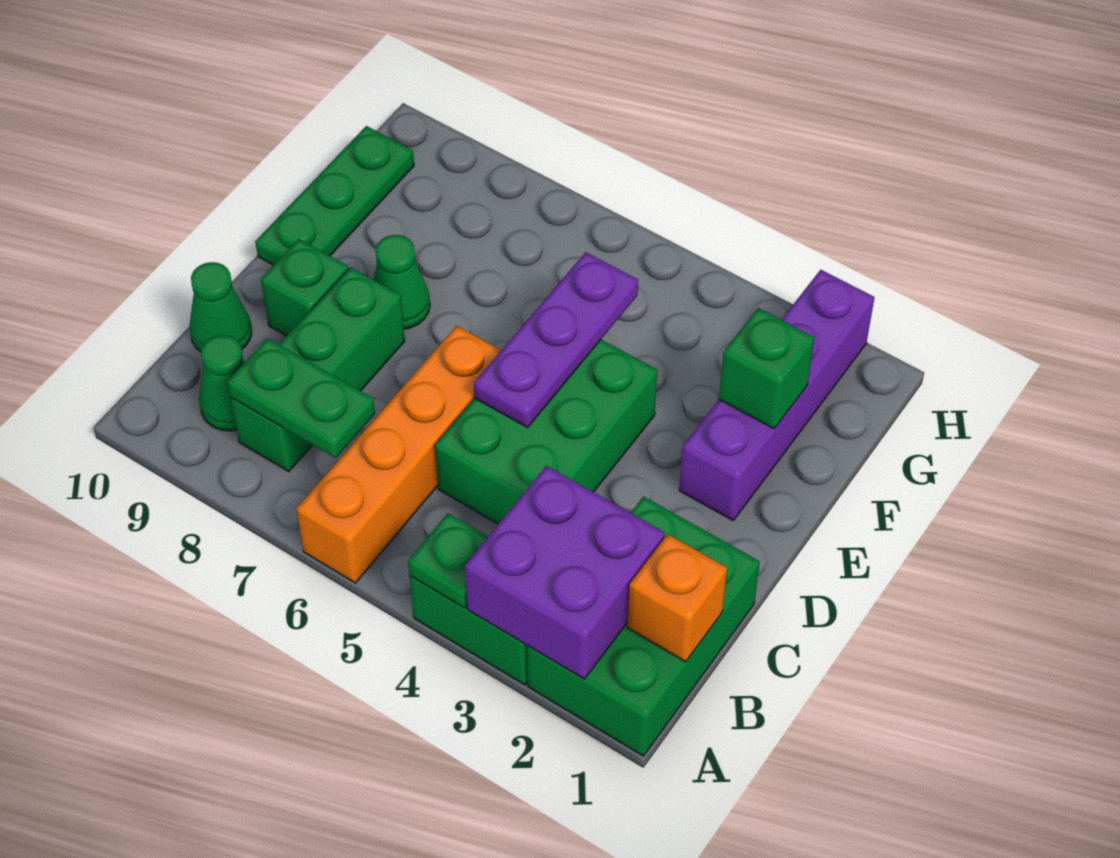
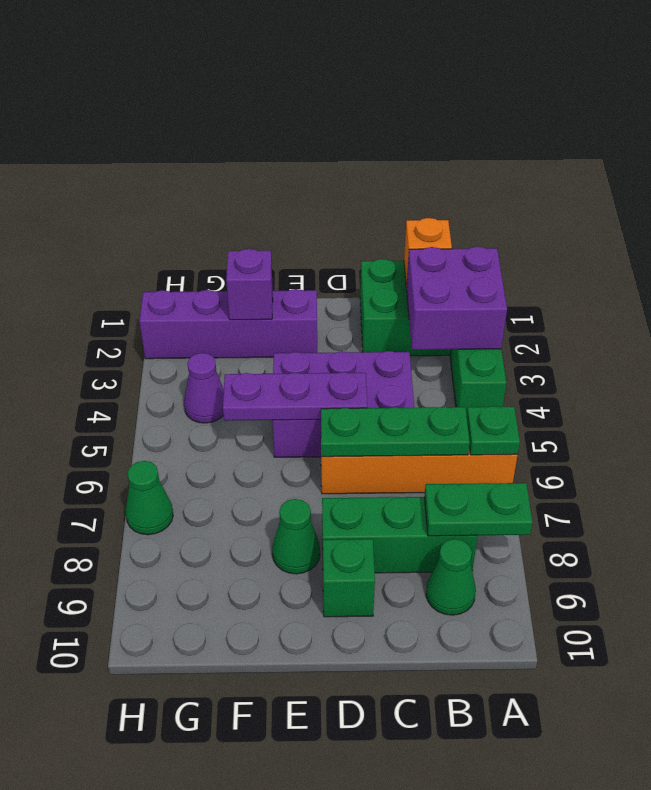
green plate A4 level 2 -> green plate A6 level 2
green plate B7:B8 level 2 -> green plate A8:B8 level 2
green brick C4:E5 level 1 -> purple brick C4:E5 level 1
green cone C10 level 1 -> green cone H7 level 1
green plate E10:G10 level 1 -> green plate B6:D6 level 2
green brick F2 level 2 -> purple brick F2 level 2
none -> purple cone G4 level 1

